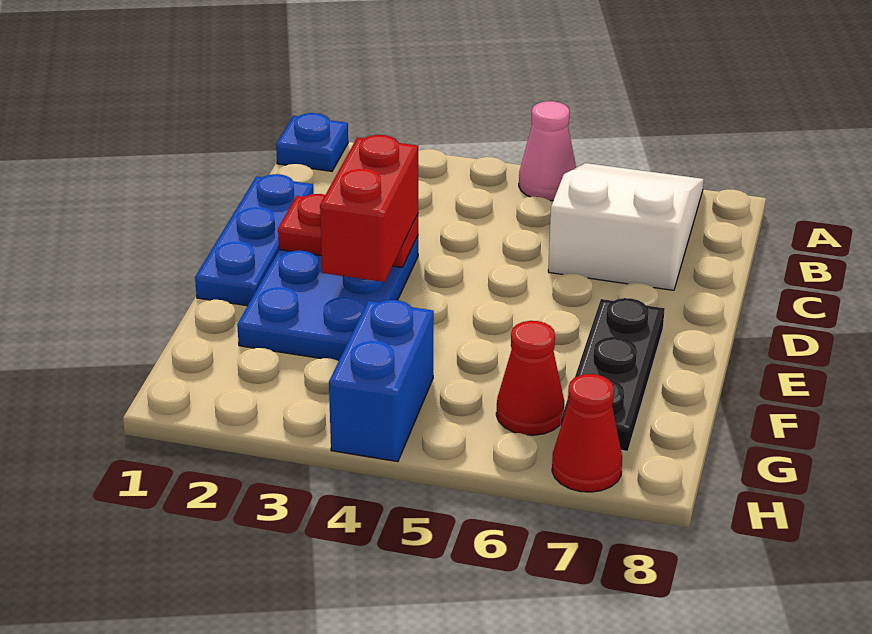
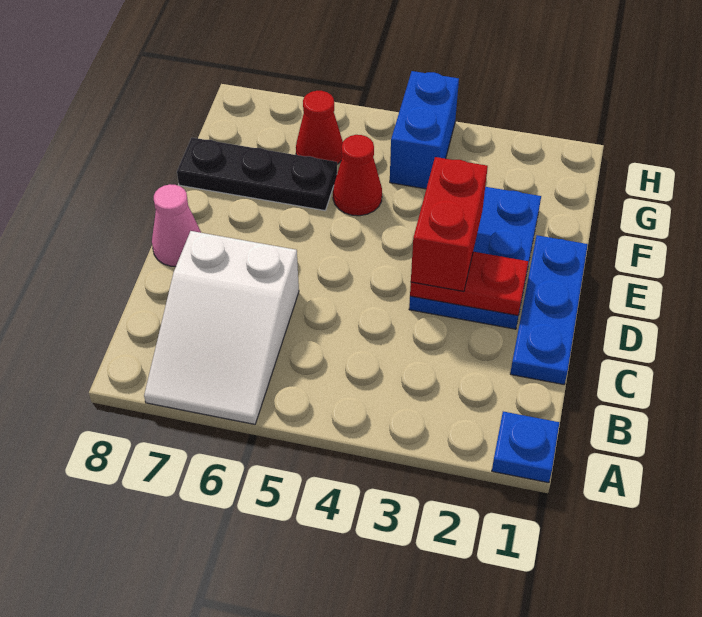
pink cone A5 level 1 -> pink cone D8 level 1
black plate E7:G7 level 1 -> black plate F6:F8 level 1
red cone H7 level 1 -> red cone F5 level 1

